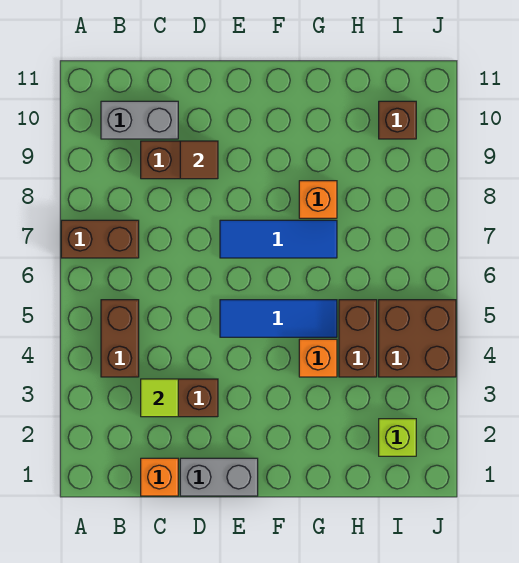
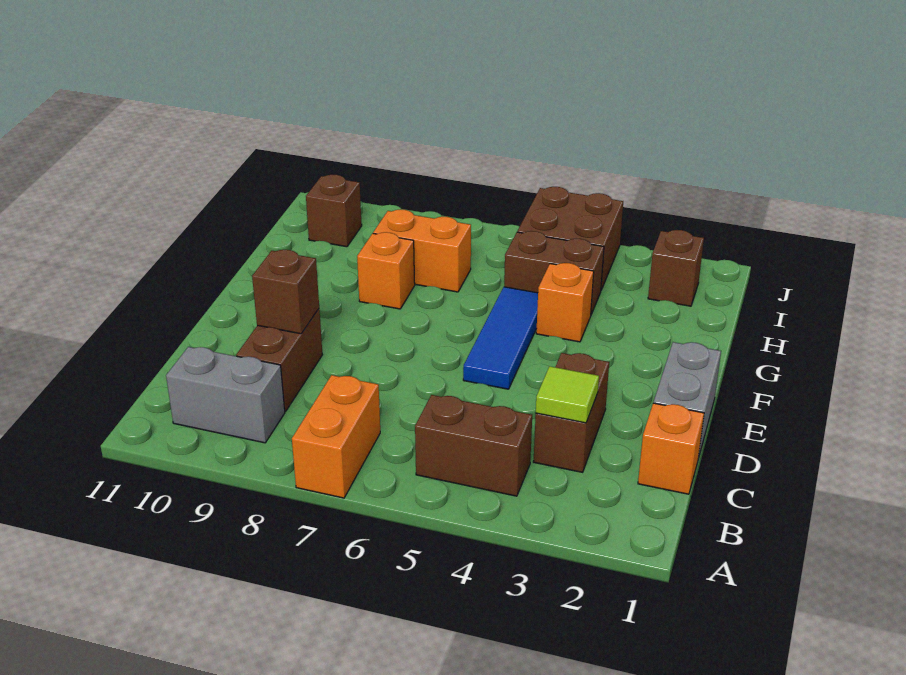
brown brick A7:B7 level 1 -> orange brick A7:B7 level 1
grey brick B10:C10 level 1 -> grey brick B9:B10 level 1
brown tile D9 level 2 -> brown brick D9 level 2
blue tile E7:G7 level 1 -> none
none -> orange brick H7:H8 level 1
lime brick I2 level 1 -> brown brick I2 level 1

